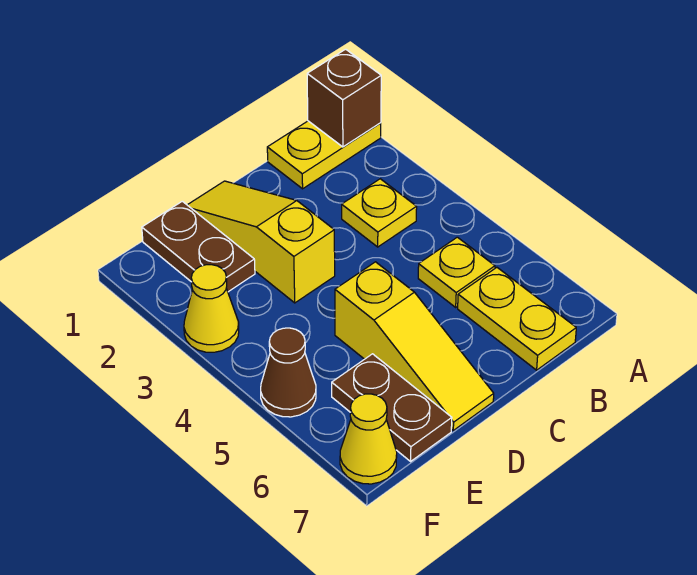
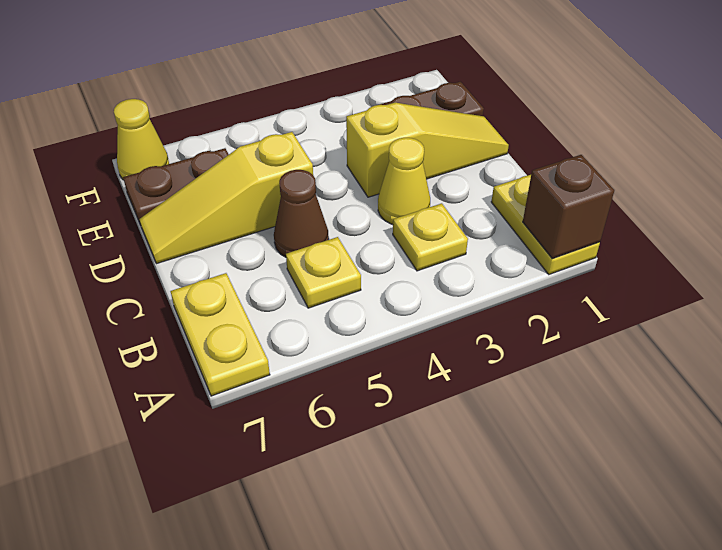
yellow plate B6:B7 level 1 -> yellow plate A7:B7 level 1
yellow cone F3 level 1 -> yellow cone C3 level 1
brown cone F5 level 1 -> brown cone C5 level 1

